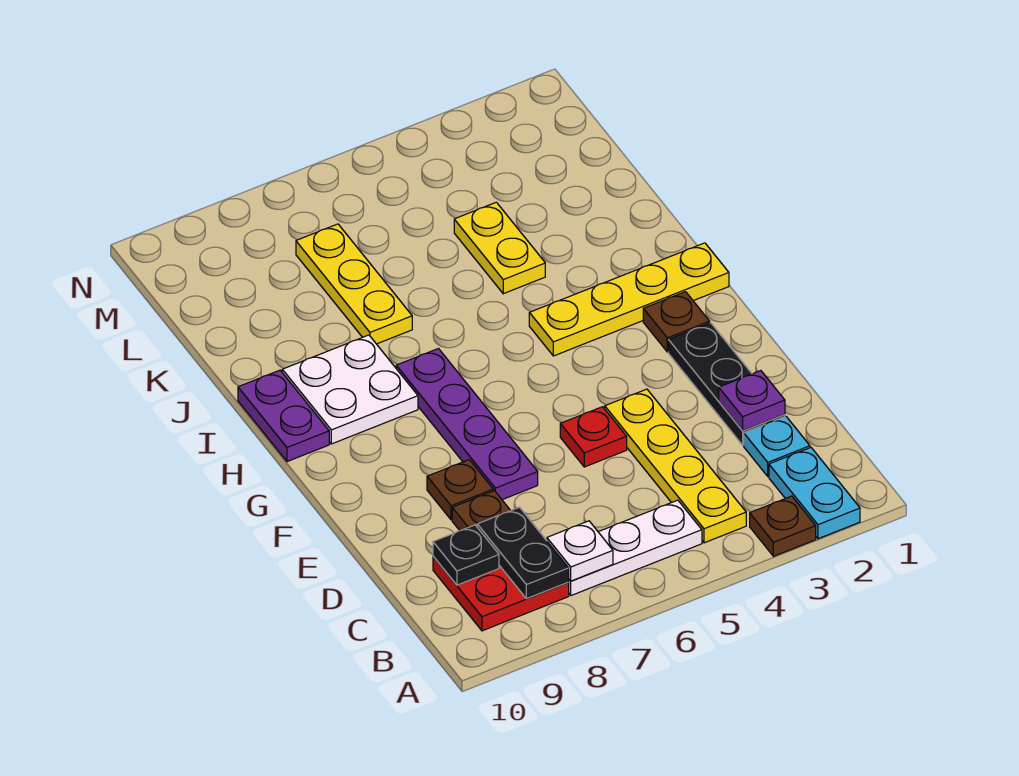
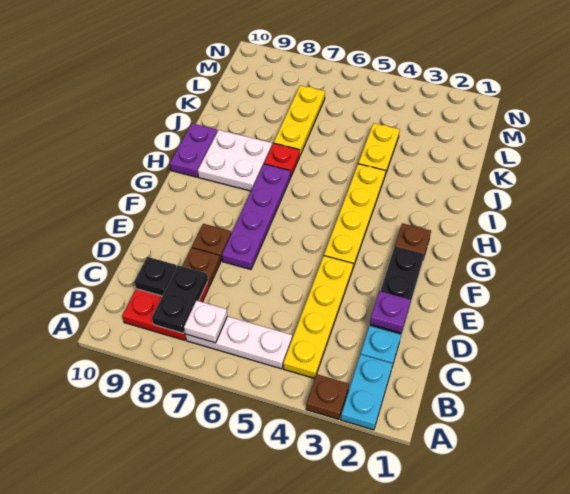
red plate E5 level 1 -> red plate I7 level 1
yellow plate H1:H4 level 1 -> yellow plate F4:I4 level 1

